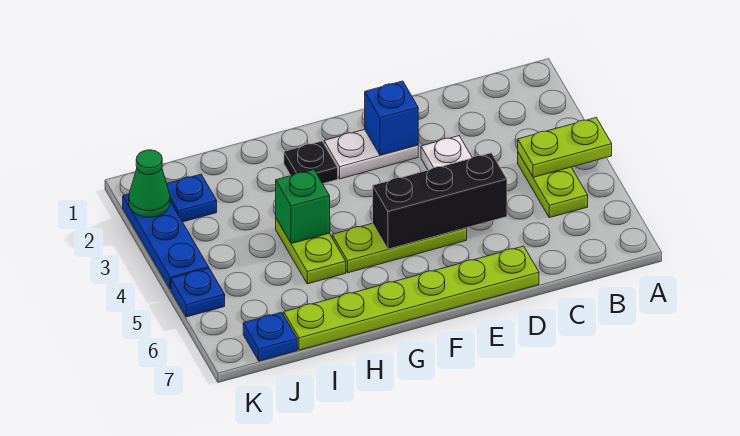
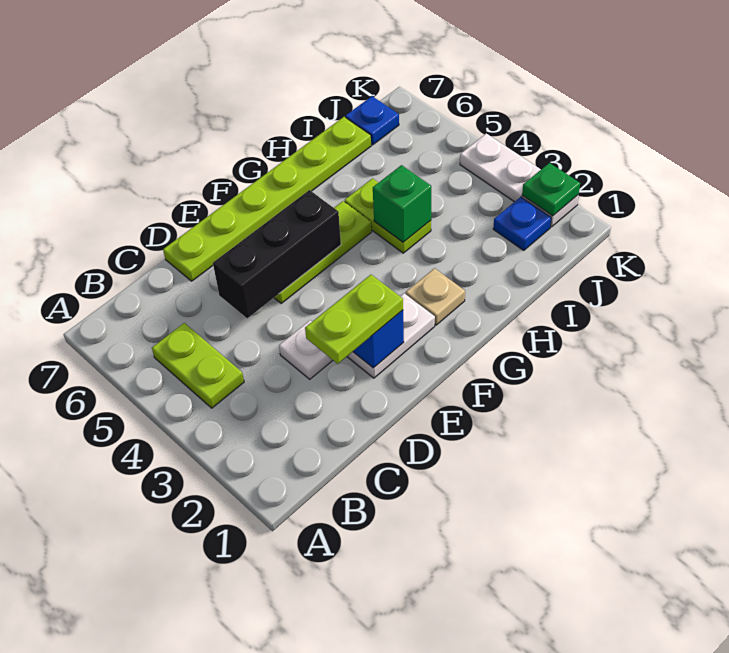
lime plate A4:B4 level 2 -> lime plate D2:E2 level 3
black plate G2 level 1 -> tan plate G2 level 1
blue plate K2:K4 level 1 -> white plate K2:K4 level 1
green cone K2 level 2 -> green plate K2 level 2
blue plate K5 level 1 -> none

